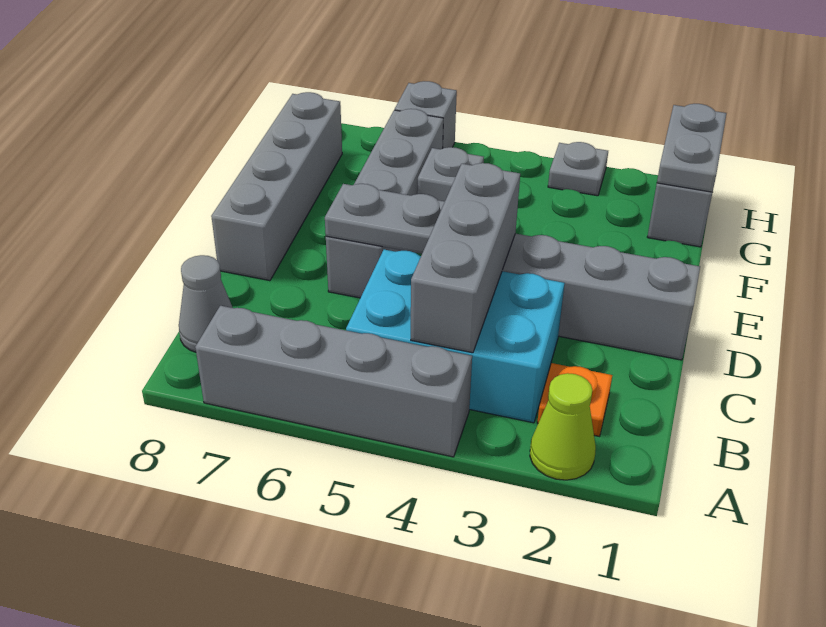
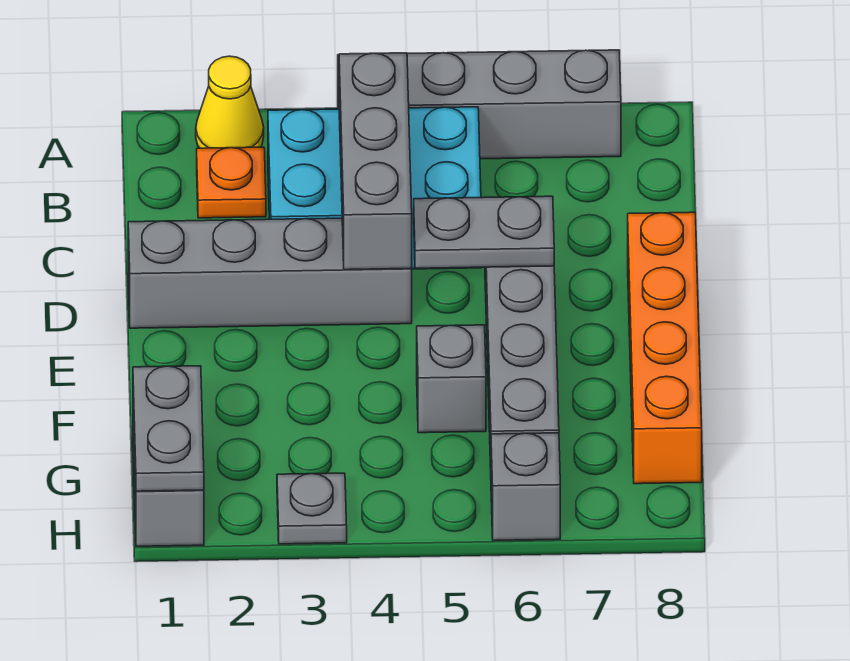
lime cone A2 level 1 -> yellow cone A2 level 1
grey cone B8 level 1 -> none
grey brick D8:G8 level 1 -> orange brick D8:G8 level 1

